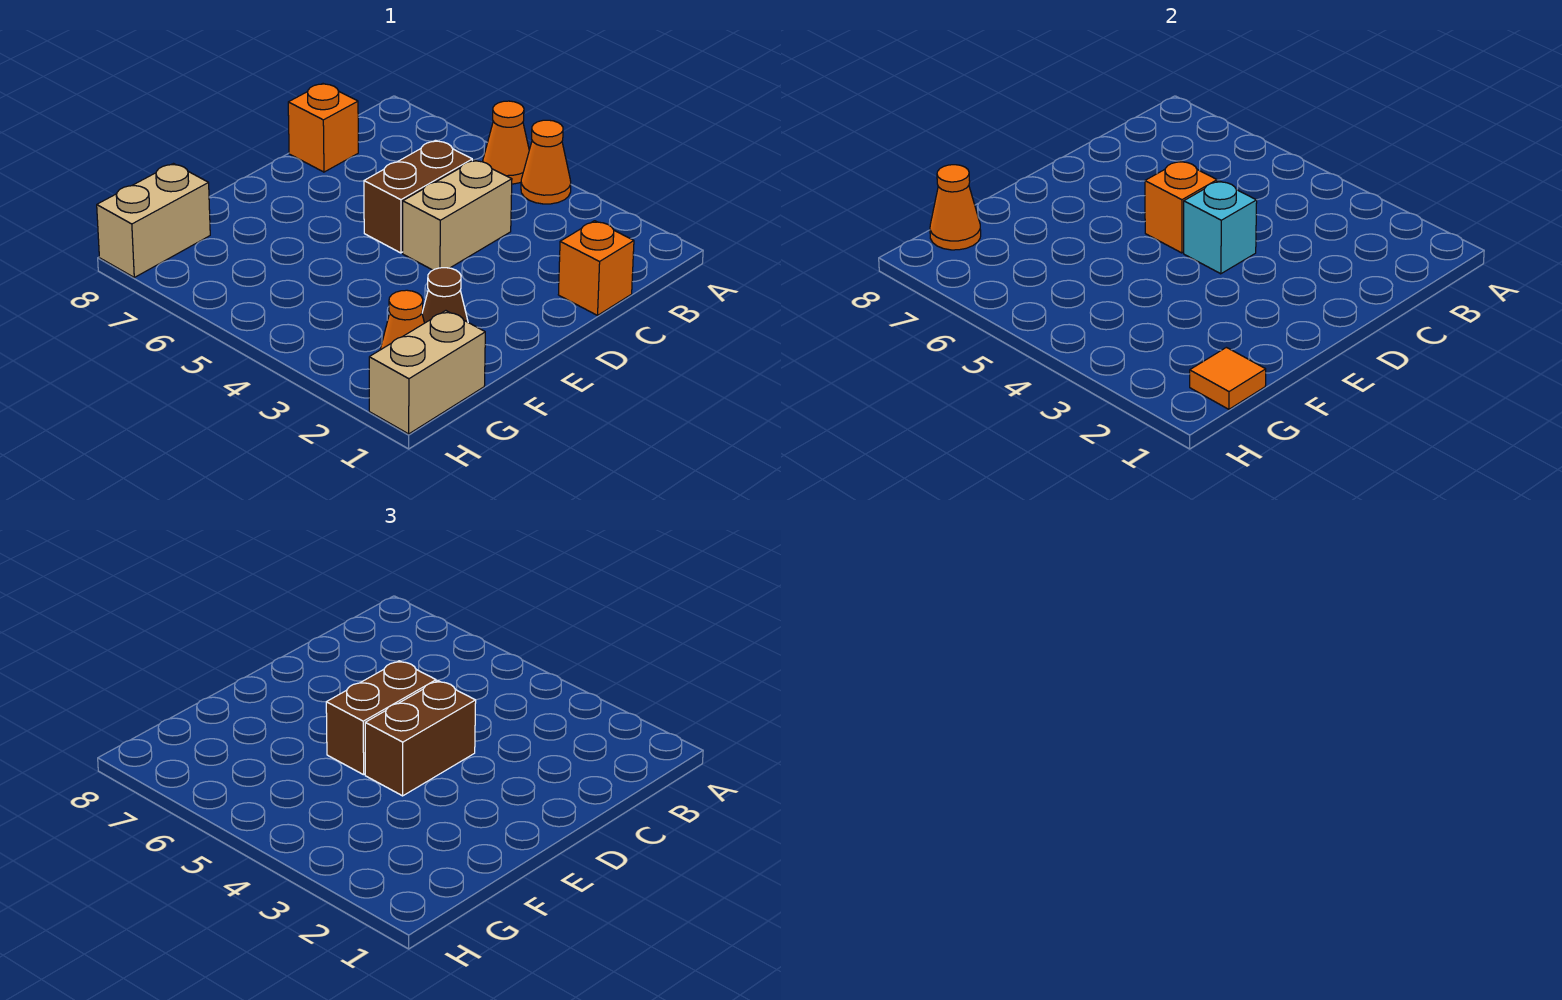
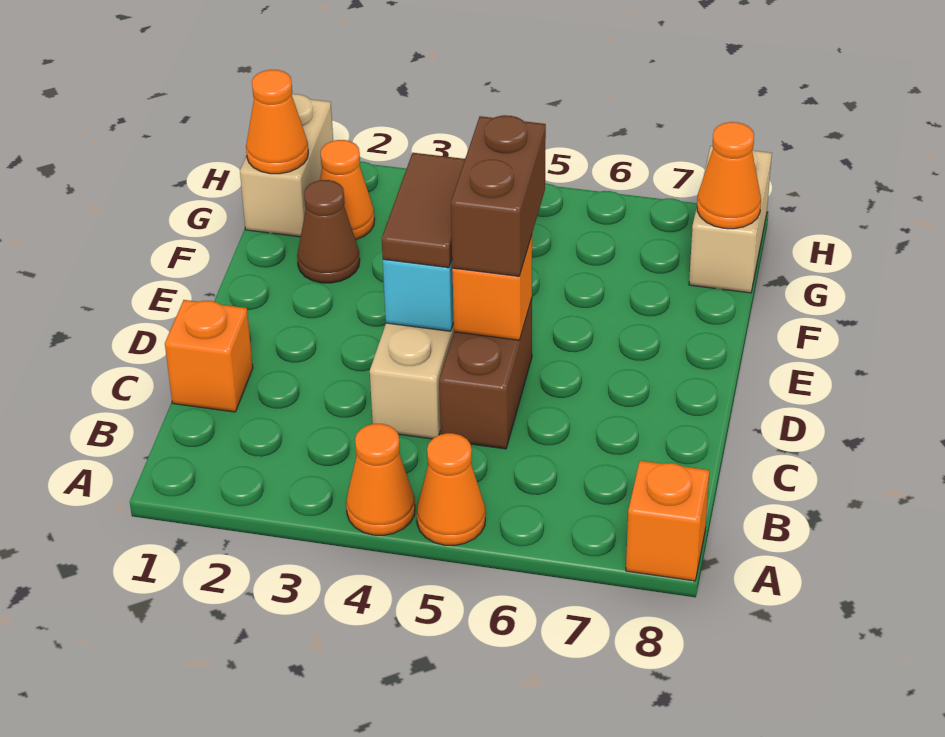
orange brick C8 level 1 -> orange brick A8 level 1
brown brick D4:E4 level 3 -> brown tile D4:E4 level 3
orange tile G1 level 2 -> orange cone G1 level 2

